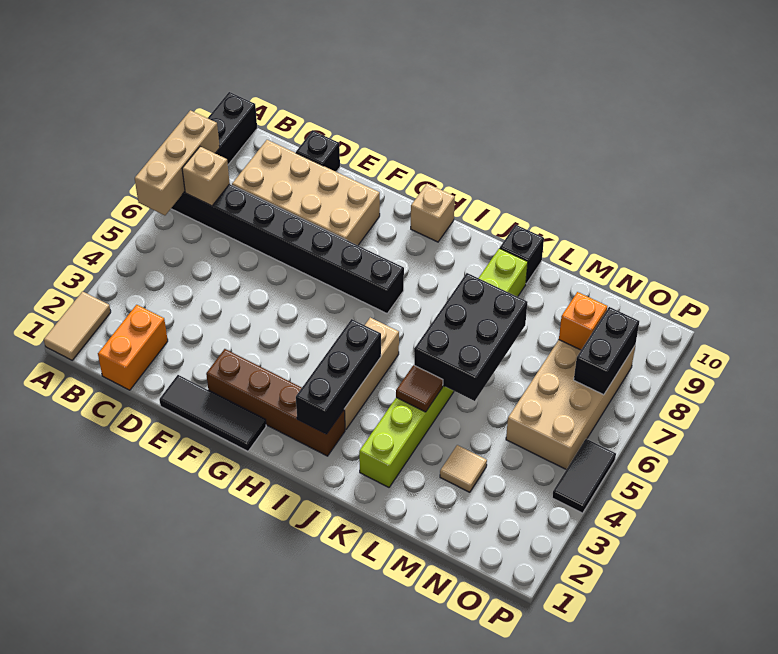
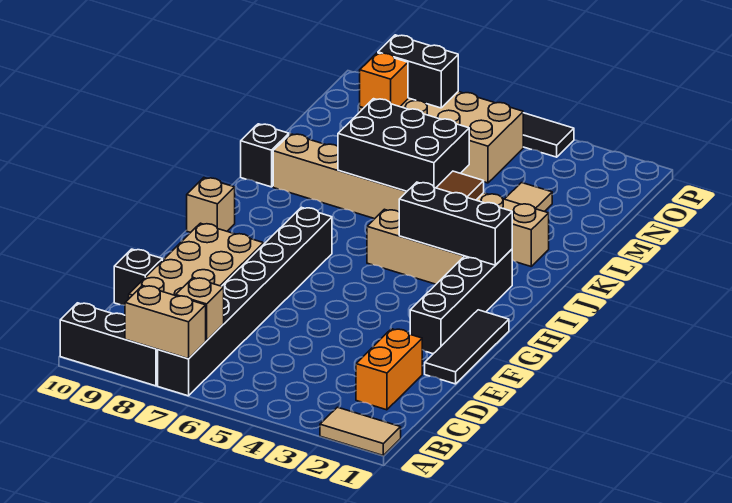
tan brick A6:A8 level 2 -> tan brick A7:A8 level 2
orange brick C1:C2 level 1 -> orange brick C2:D2 level 1
brown brick F2:I2 level 1 -> black brick F2:I2 level 1
lime brick K2:K9 level 1 -> tan brick K2:K9 level 1

